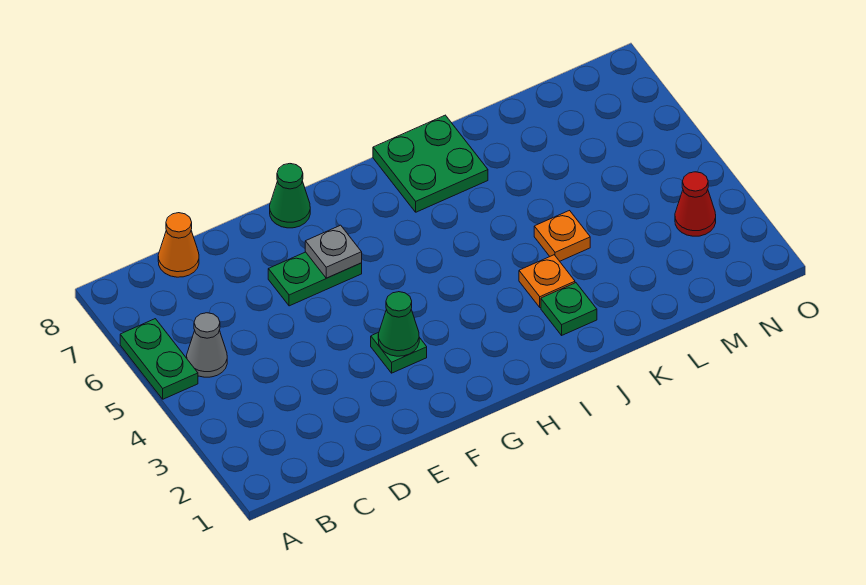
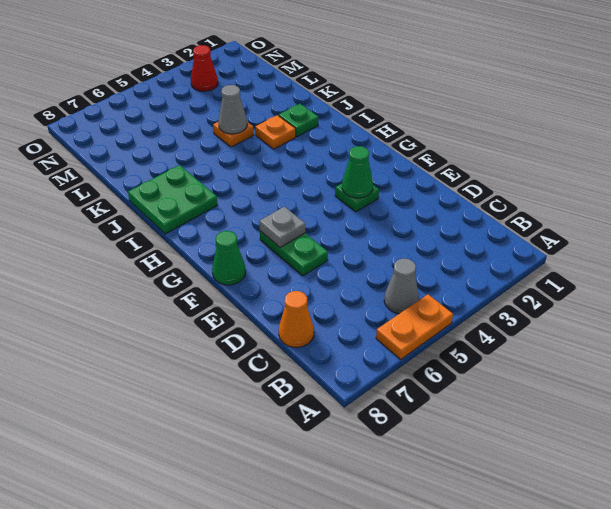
green plate A5:A6 level 1 -> orange plate A5:A6 level 1
none -> grey cone K4 level 2

